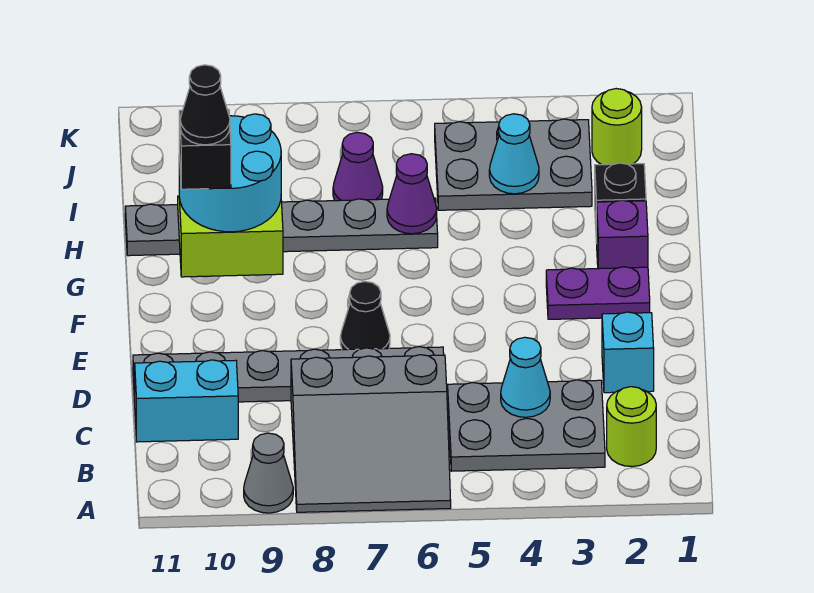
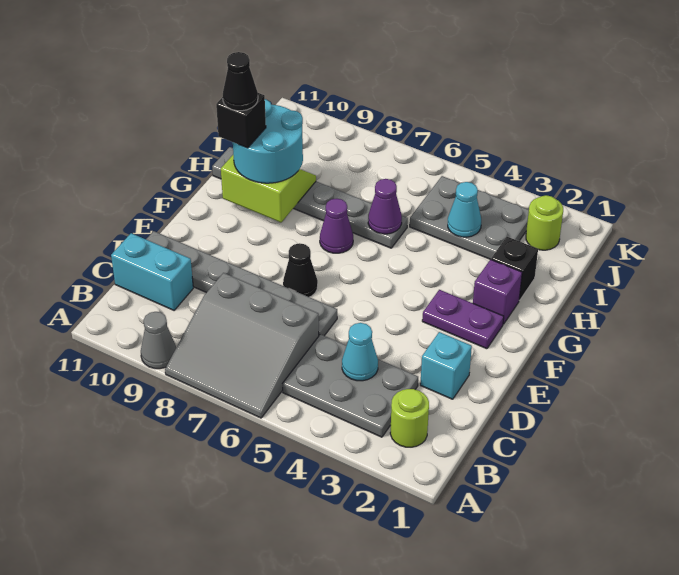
purple cone I7 level 1 -> purple cone G7 level 1

